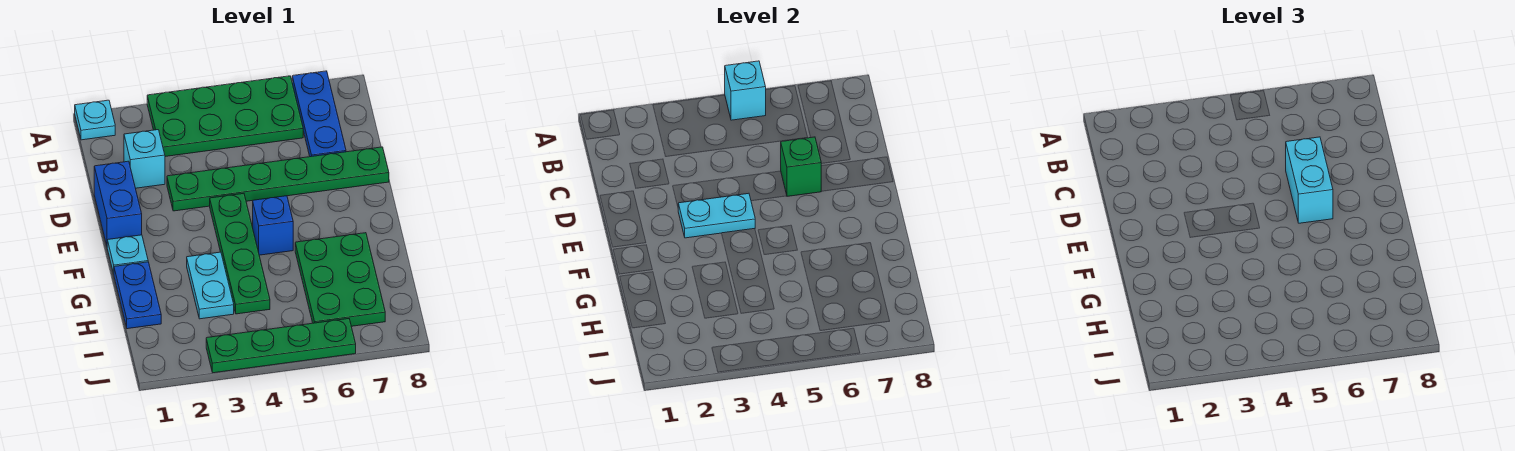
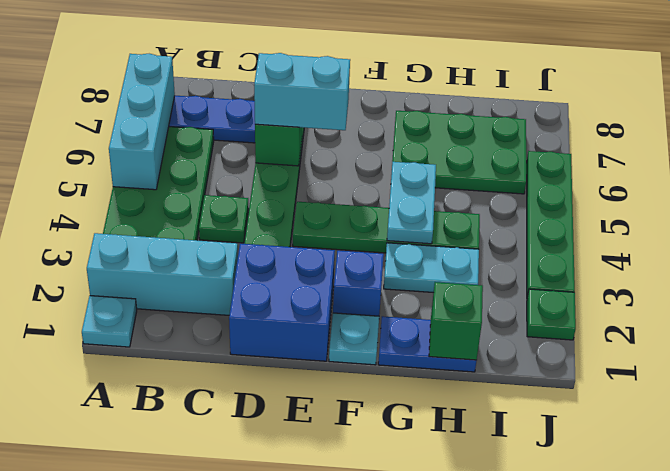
cyan brick A5 level 2 -> cyan brick A5:A7 level 2
cyan brick C2 level 1 -> cyan brick A2:C2 level 1
none -> green plate C4 level 1
blue brick D1:E1 level 1 -> blue brick D1:E2 level 1
cyan plate E3:E4 level 2 -> cyan plate G4:G5 level 2
blue brick F5 level 1 -> blue brick F2 level 1
none -> green brick H1 level 2
none -> green plate J2 level 1

